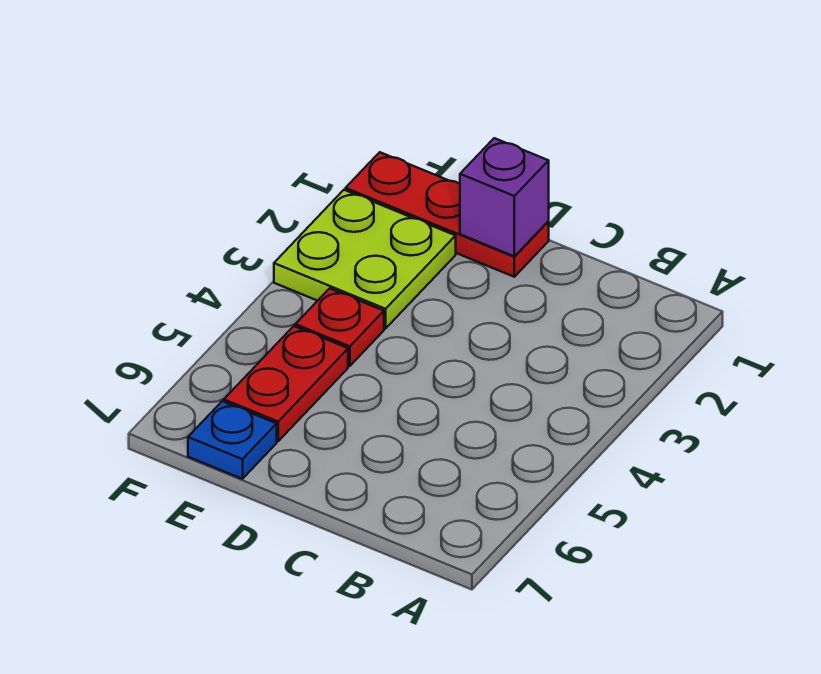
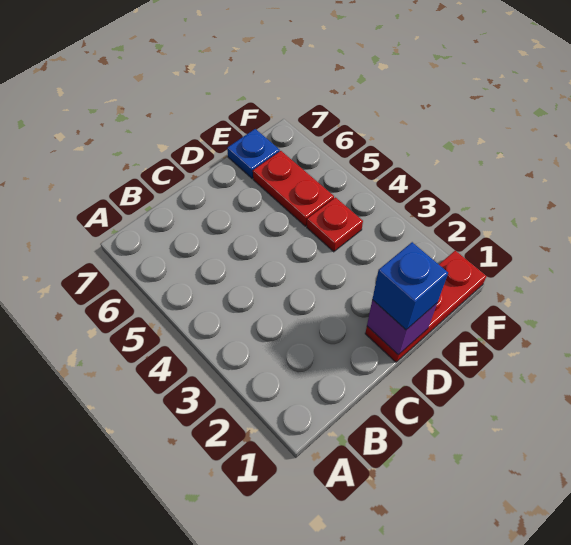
none -> blue brick D1 level 3
lime plate E2:F3 level 1 -> none

